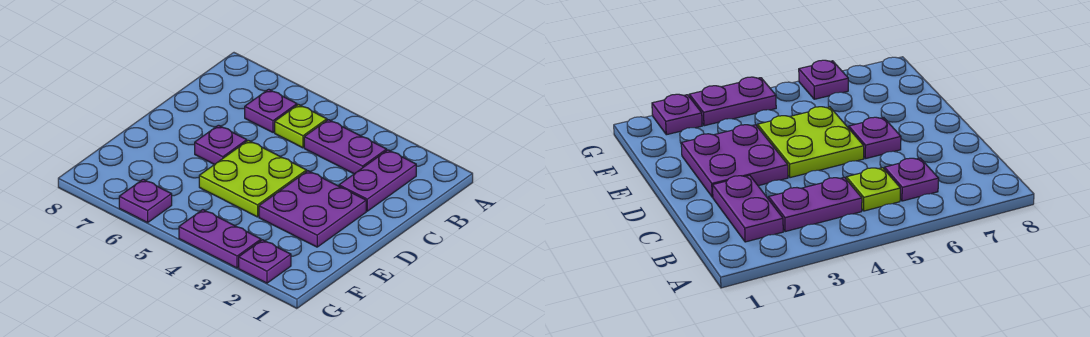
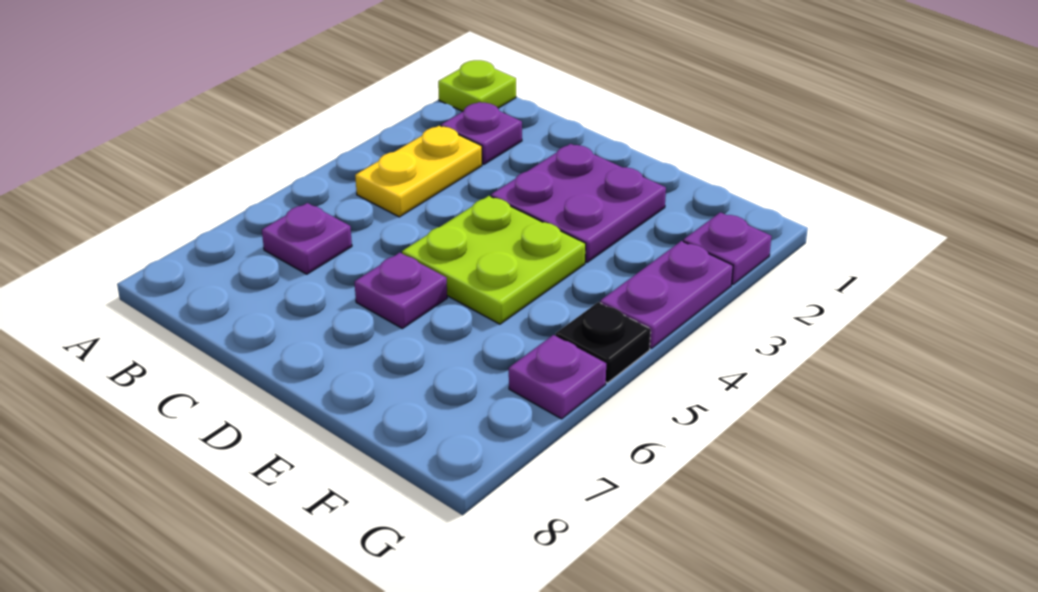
purple plate B2:C2 level 1 -> purple plate B2 level 1
purple plate B3:B4 level 1 -> yellow plate B3:B4 level 1
lime plate B5 level 1 -> lime plate A1 level 1
none -> black plate G5 level 1

